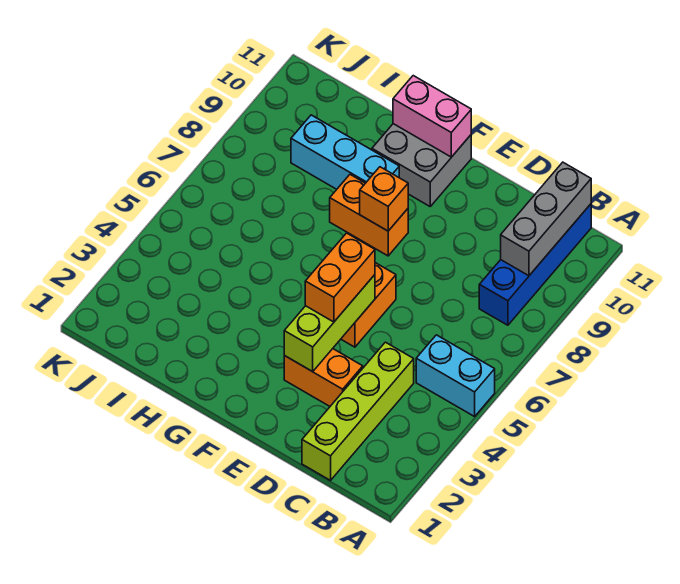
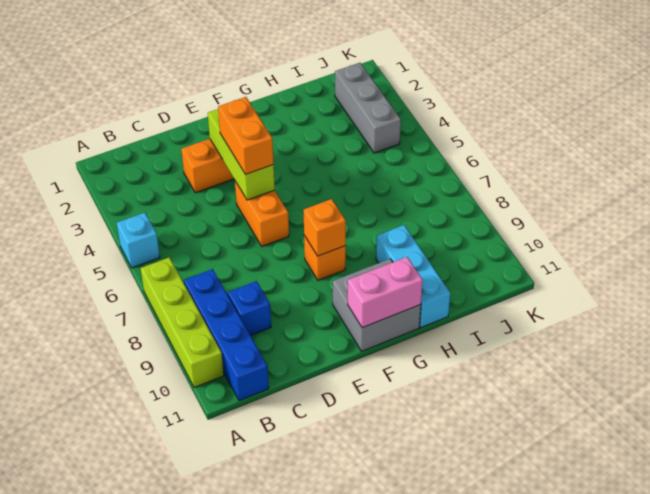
cyan brick A5:B5 level 1 -> cyan brick A5 level 1
grey brick B9:B11 level 2 -> grey brick J2:J4 level 1
lime brick C1:C4 level 1 -> lime brick A7:A10 level 1
none -> blue brick C9 level 1
orange brick F8:G8 level 1 -> orange brick F8 level 1
cyan brick G9:I9 level 1 -> cyan brick H9:H11 level 1

